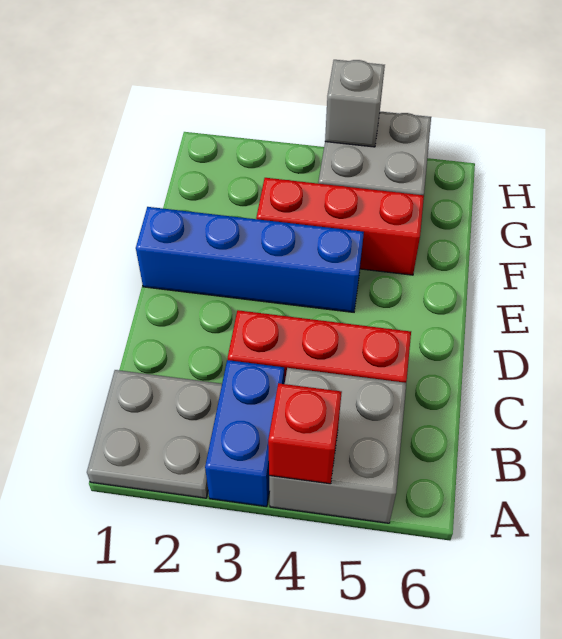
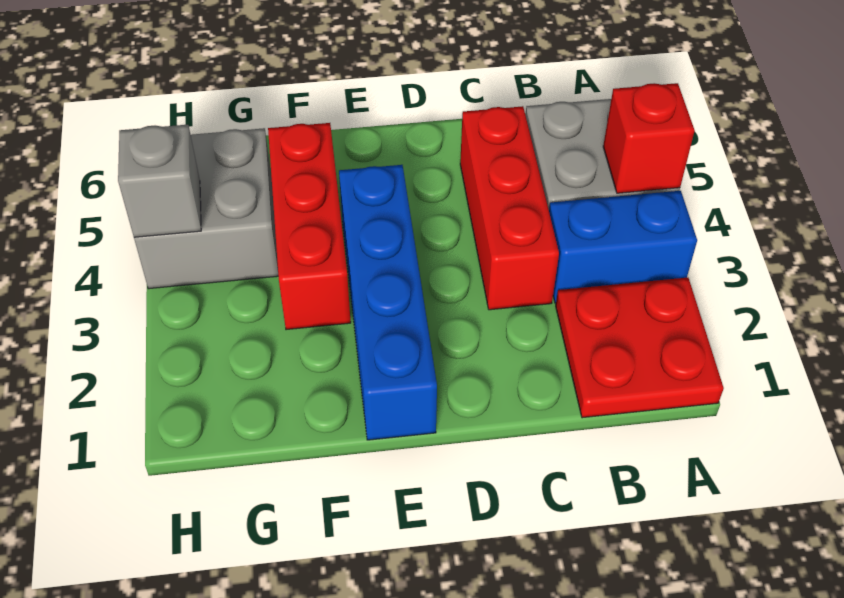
grey plate A1:B2 level 1 -> red plate A1:B2 level 1

